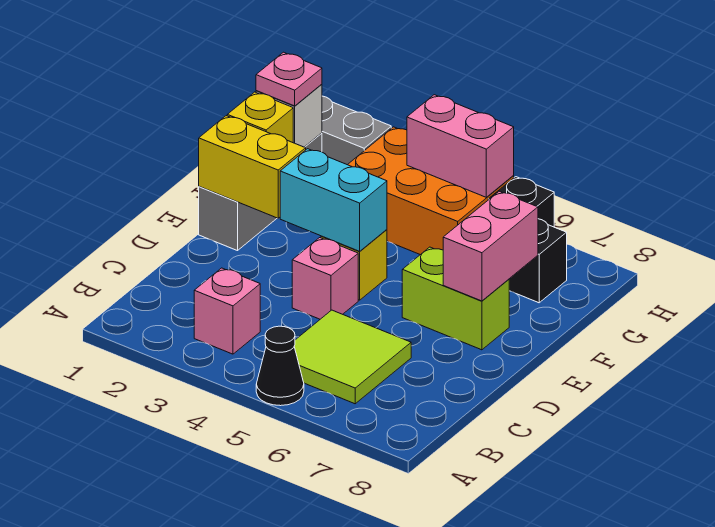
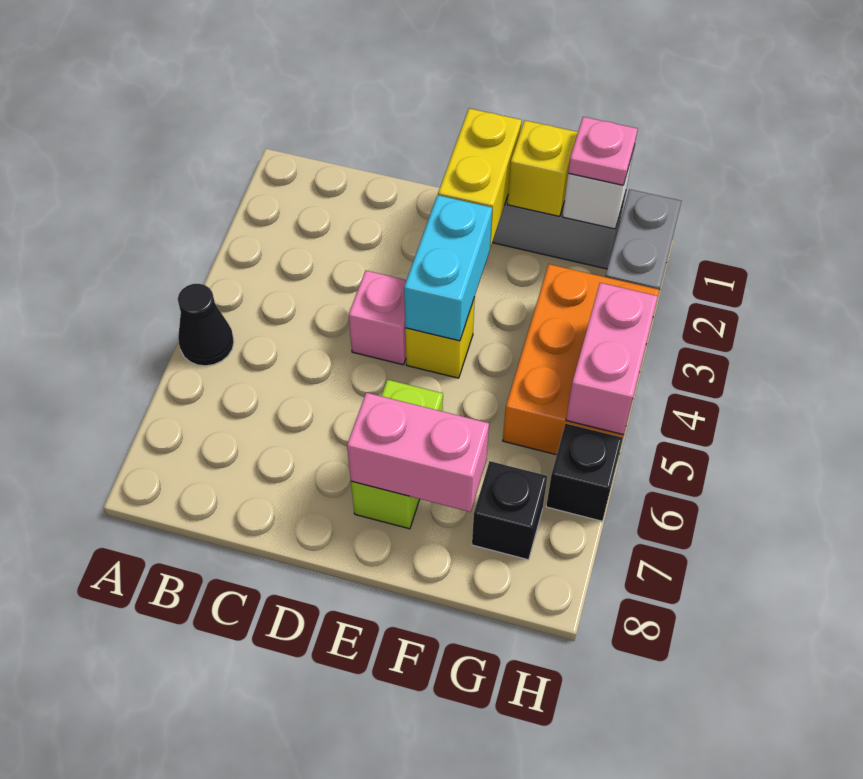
pink brick B3 level 1 -> none
lime tile B5:C6 level 1 -> none

